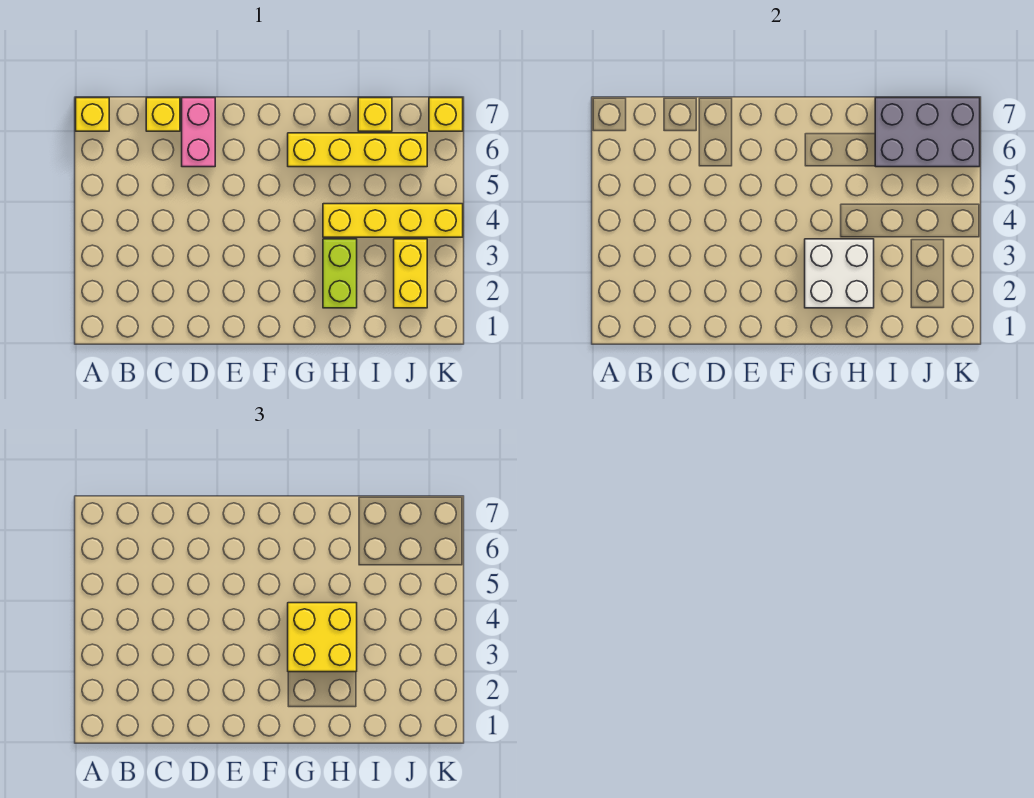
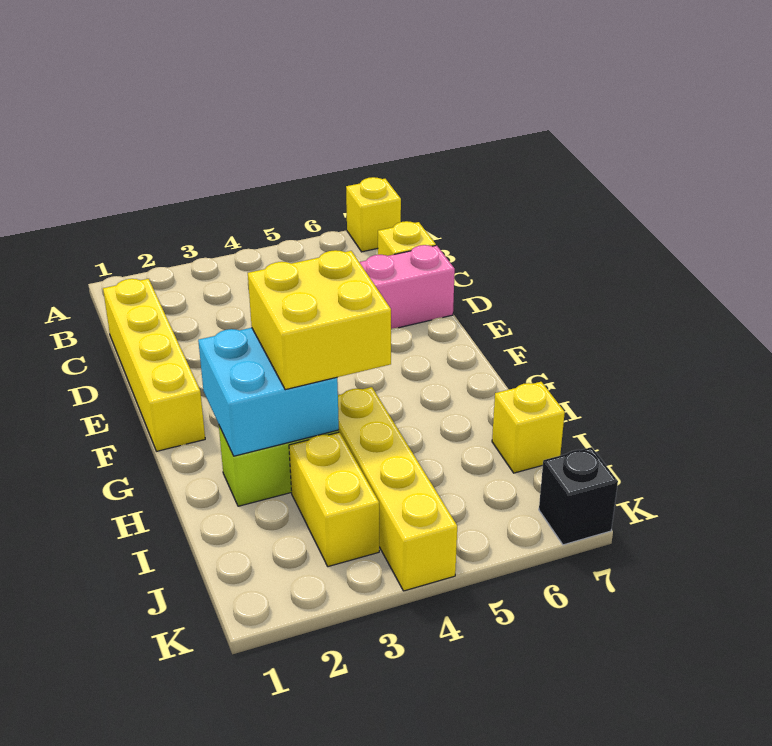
white brick G2:H3 level 2 -> cyan brick G2:H3 level 2
yellow brick G6:J6 level 1 -> yellow brick C1:F1 level 1
grey brick I6:K7 level 2 -> none
yellow brick J2:J3 level 1 -> yellow brick I3:J3 level 1
yellow brick K7 level 1 -> black brick K7 level 1

